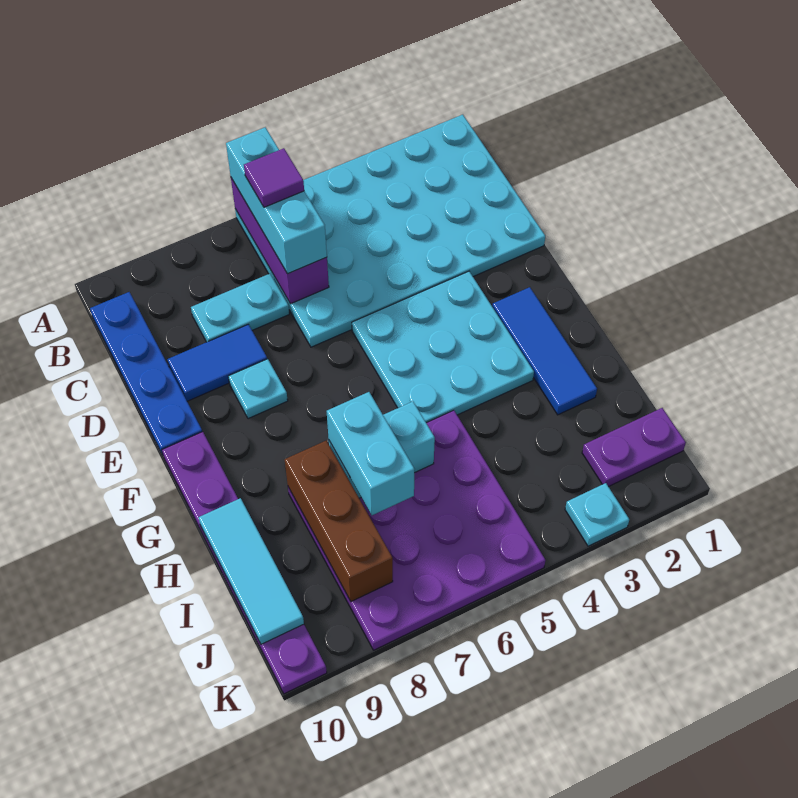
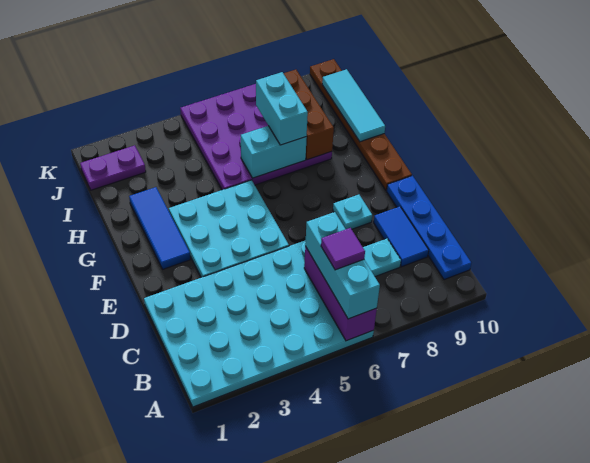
blue tile D8:D9 level 1 -> blue tile C9:D9 level 1
purple plate F10:K10 level 1 -> brown plate F10:K10 level 1
cyan plate K3 level 1 -> none

